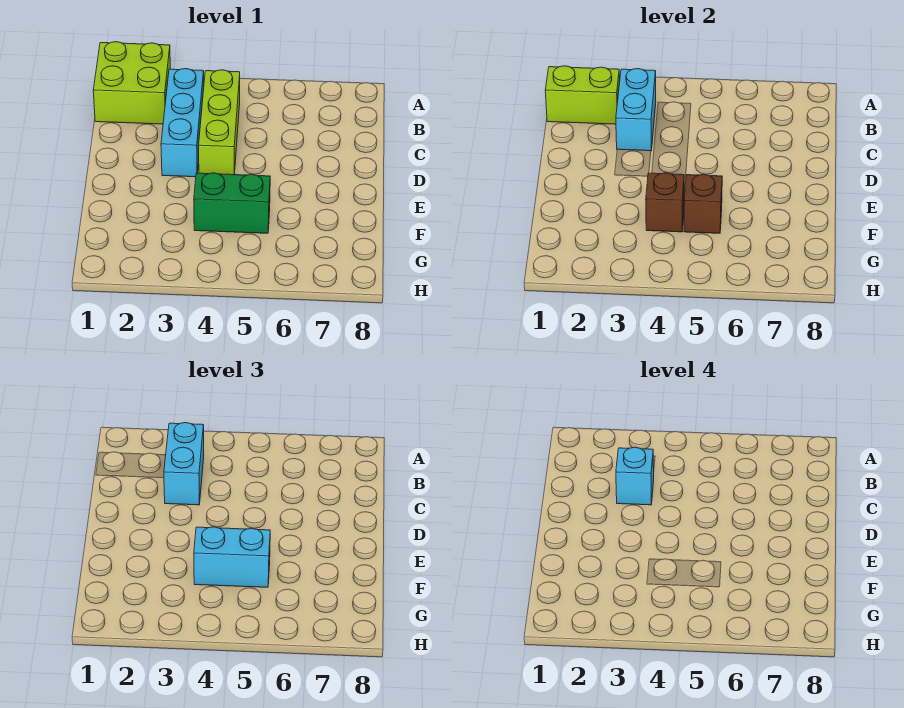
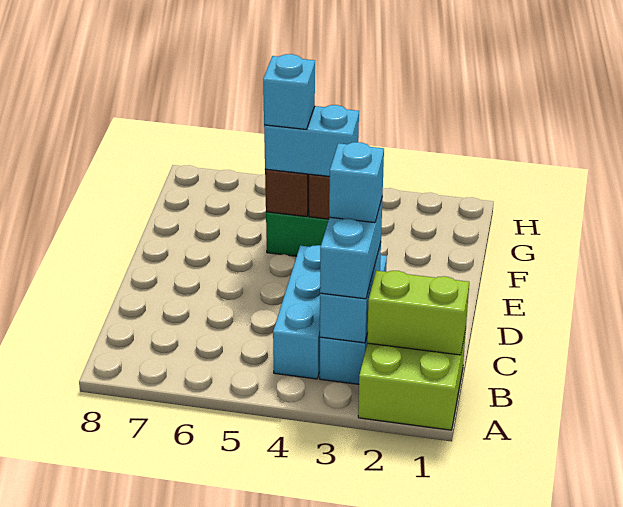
lime brick B4:D4 level 1 -> cyan brick B4:D4 level 1
none -> cyan brick F5 level 4

